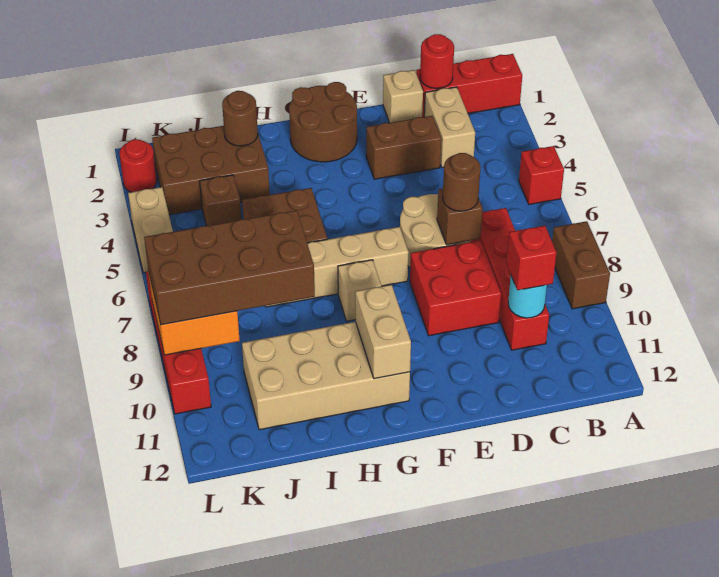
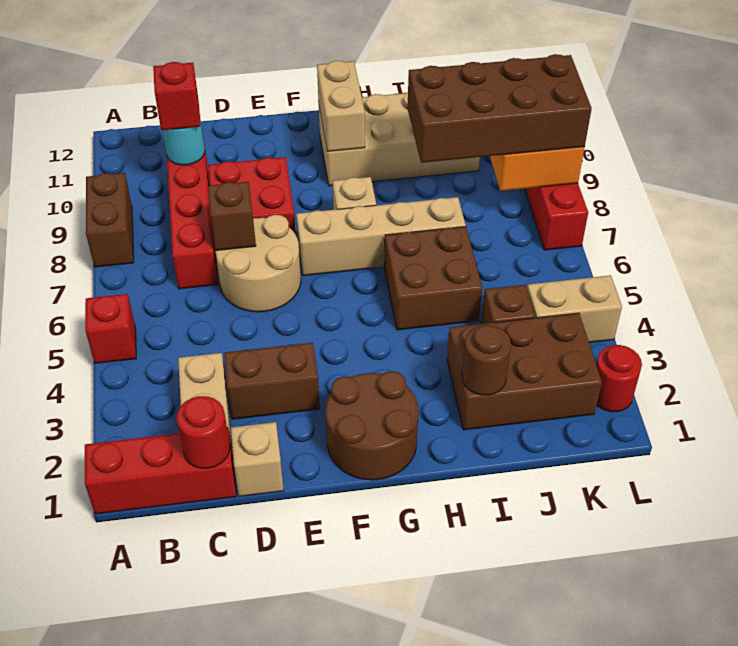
brown round brick D7 level 3 -> none
tan brick L4:L5 level 1 -> tan brick K4:L4 level 1

